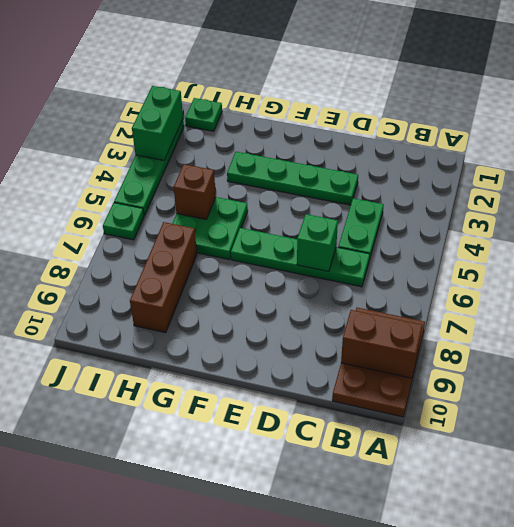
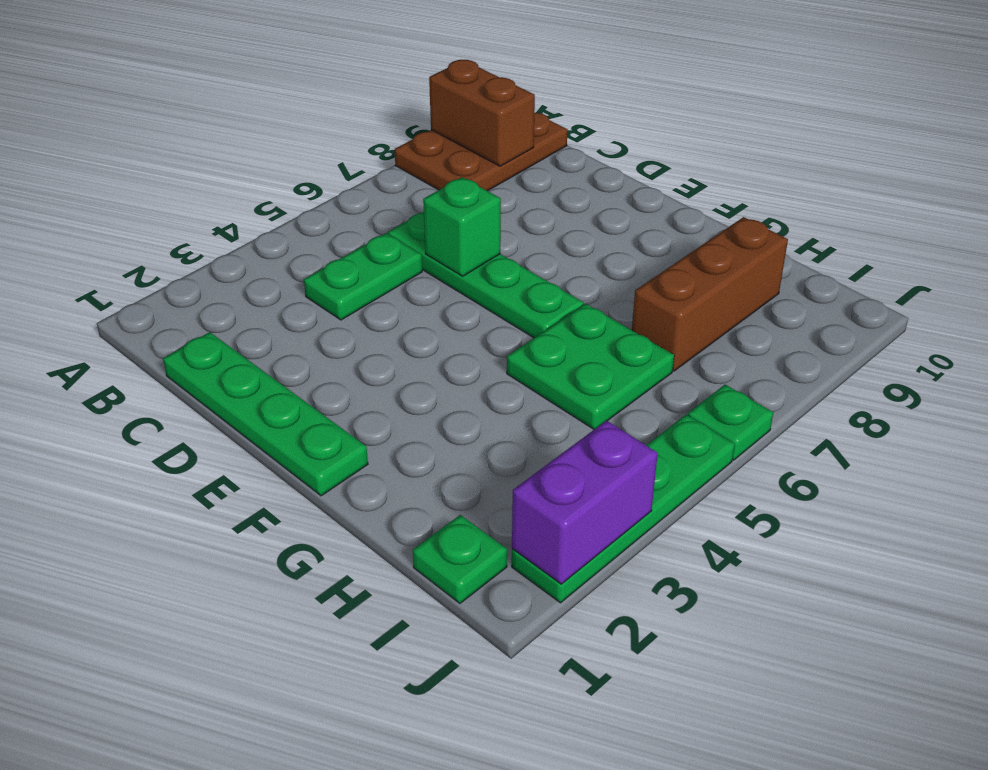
green plate D3:G3 level 1 -> green plate C1:F1 level 1
brown brick H5 level 2 -> none
green brick J2:J3 level 2 -> purple brick J2:J3 level 2

